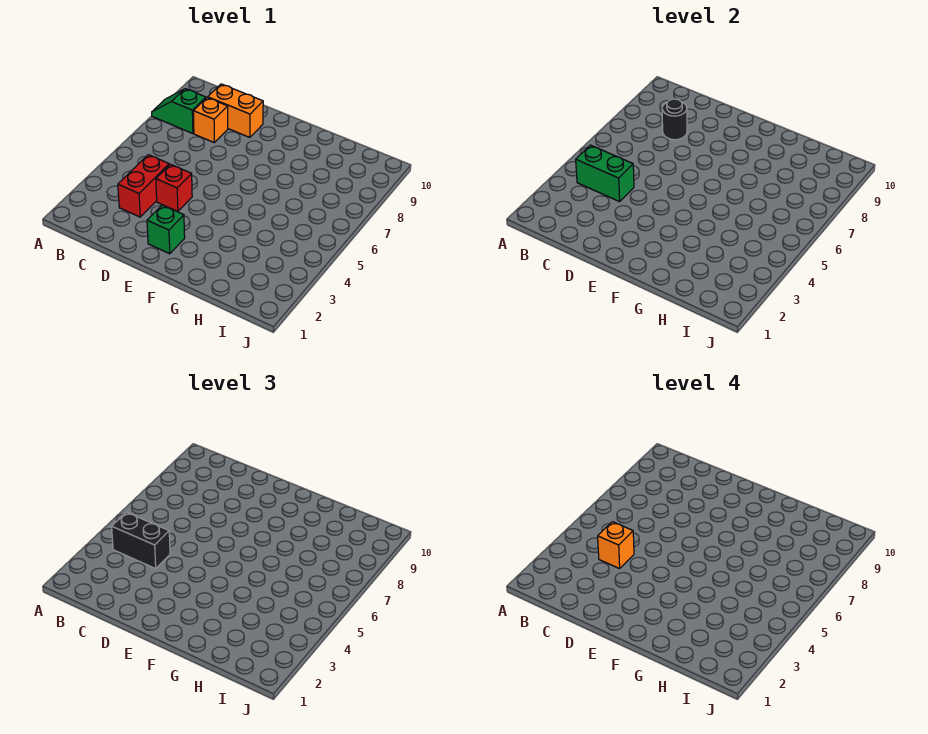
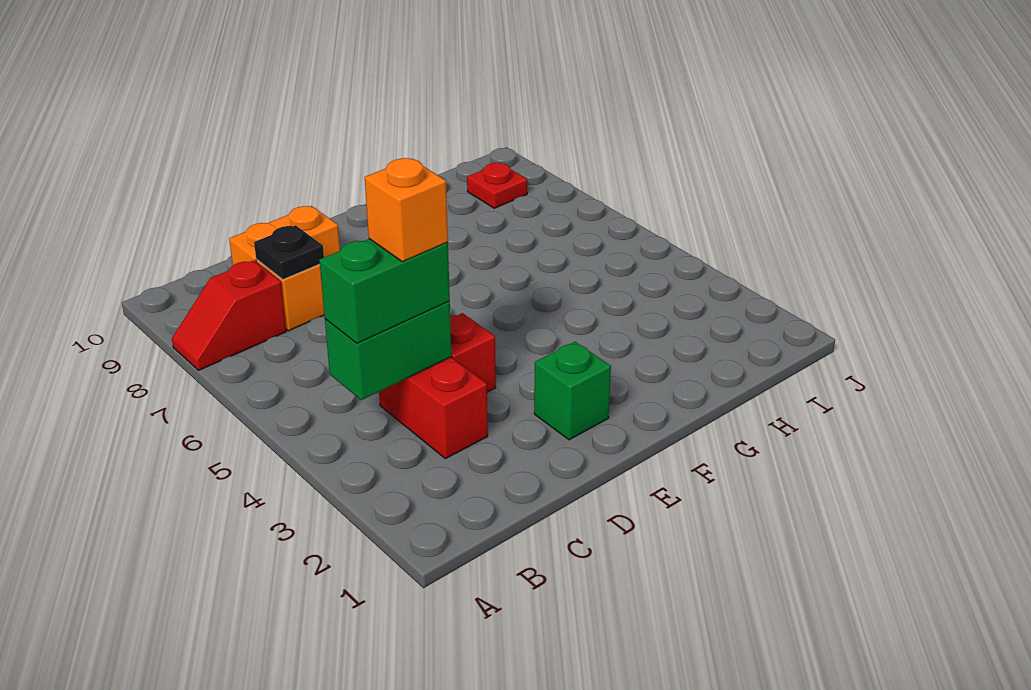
green slope A8:B8 level 1 top B -> red slope A8:B8 level 1 top B
black brick B4:C4 level 3 -> green brick B4:C4 level 3
black round brick C8 level 2 -> black plate C8 level 2
none -> red plate I9 level 1

